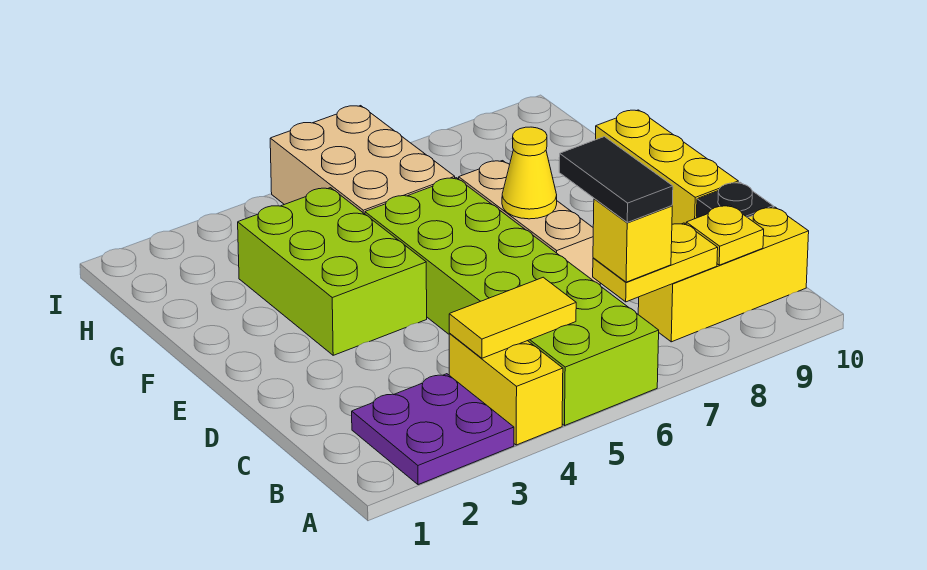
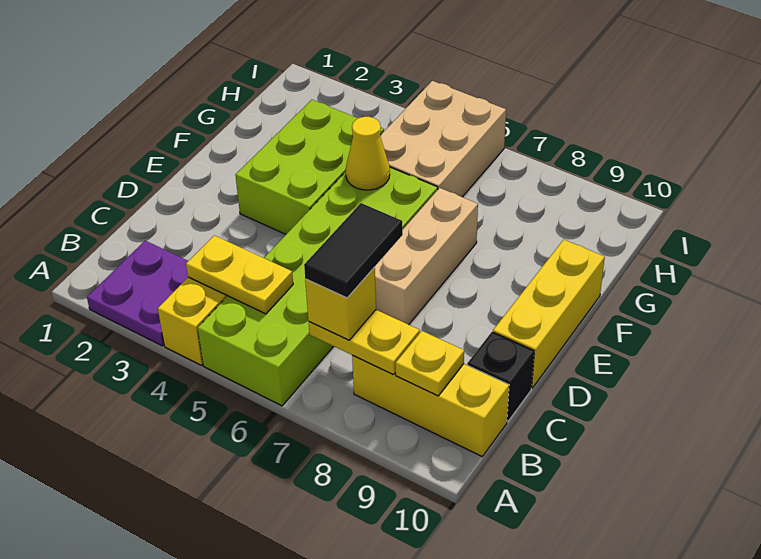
yellow tile B4:B5 level 2 -> yellow plate B4:B5 level 2
yellow cone E7 level 2 -> yellow cone F5 level 2

